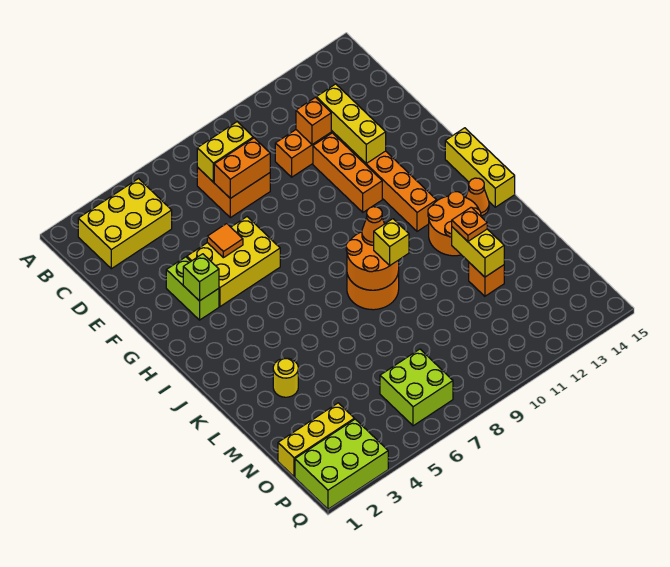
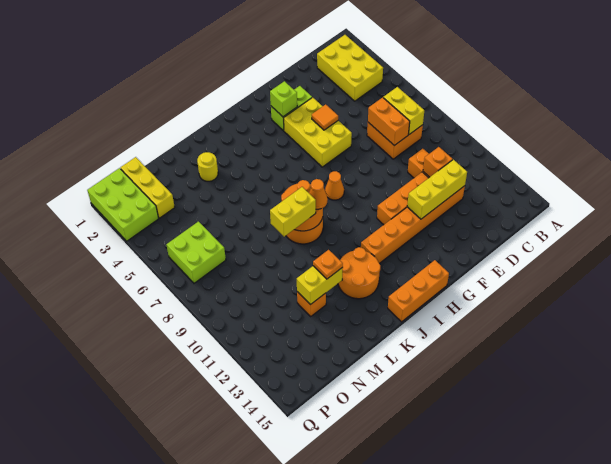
yellow brick H15:J15 level 1 -> orange brick H15:J15 level 1
orange cone J14 level 1 -> orange cone H8 level 1
yellow brick K9 level 3 -> yellow brick K9:L9 level 3

